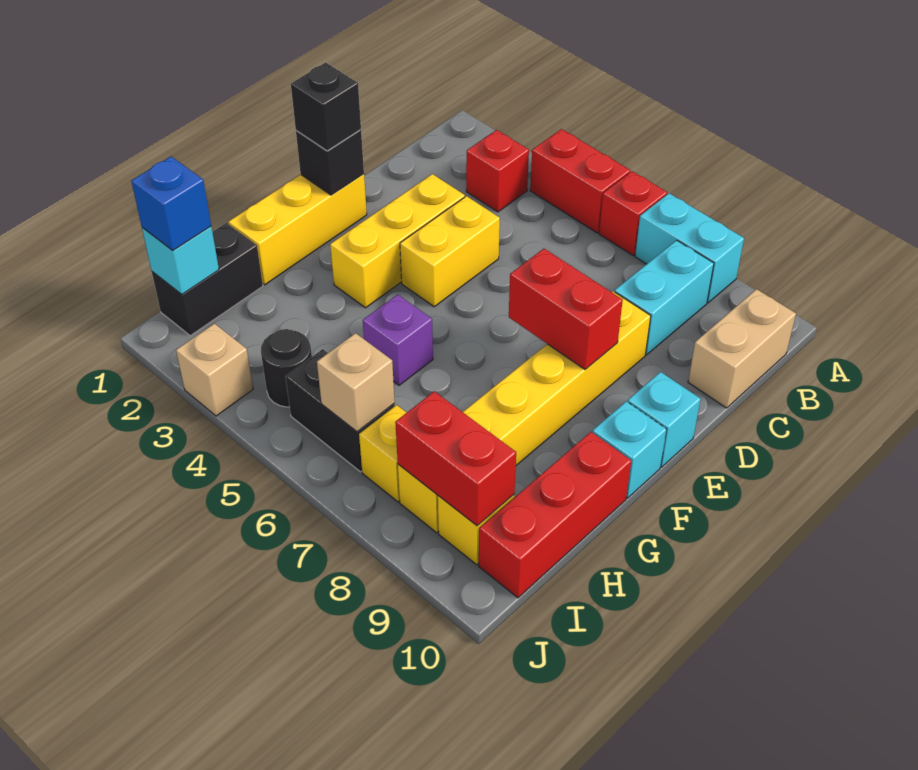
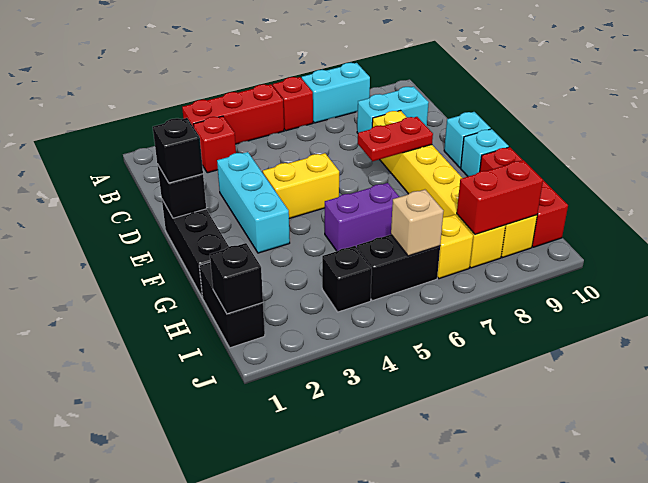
red brick A4:A5 level 1 -> red brick A3:A5 level 1
cyan brick B8:C8 level 1 -> cyan brick C8:C9 level 1
tan brick B10:C10 level 1 -> none
yellow brick D3:F3 level 1 -> cyan brick D3:F3 level 1
yellow brick D4:E4 level 1 -> yellow brick E4:E5 level 1
yellow brick E1:G1 level 1 -> black brick E1:G1 level 1
red brick E7:E8 level 2 -> red plate E7:E8 level 2
purple brick G5 level 1 -> purple brick G5:G6 level 1
cyan brick I1 level 2 -> black brick I1 level 2
blue brick I1 level 3 -> none
black round brick I4 level 1 -> black brick I4 level 1
tan brick J3 level 1 -> none

